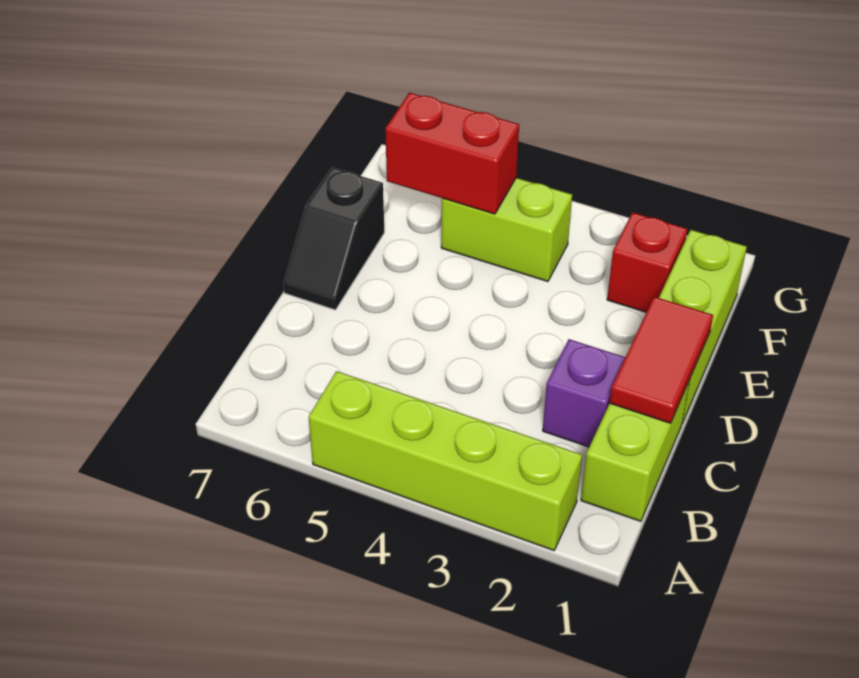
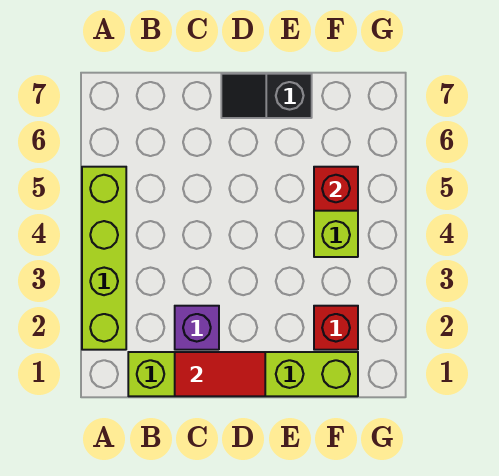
red brick F5:F6 level 2 -> red brick F5 level 2

